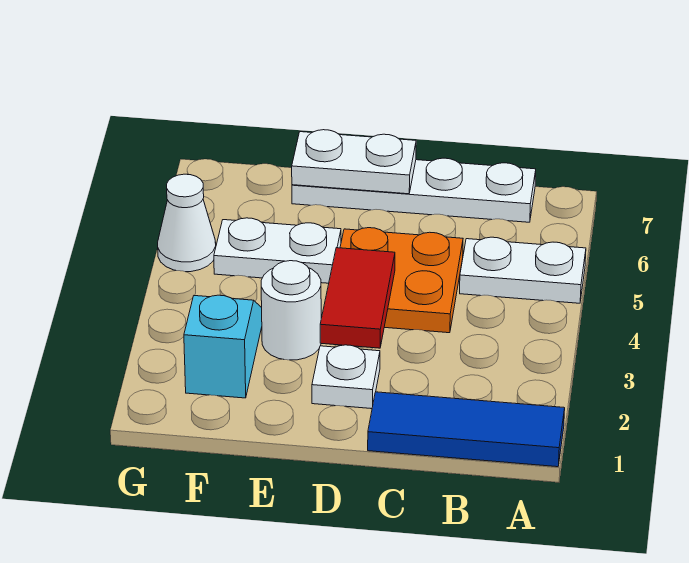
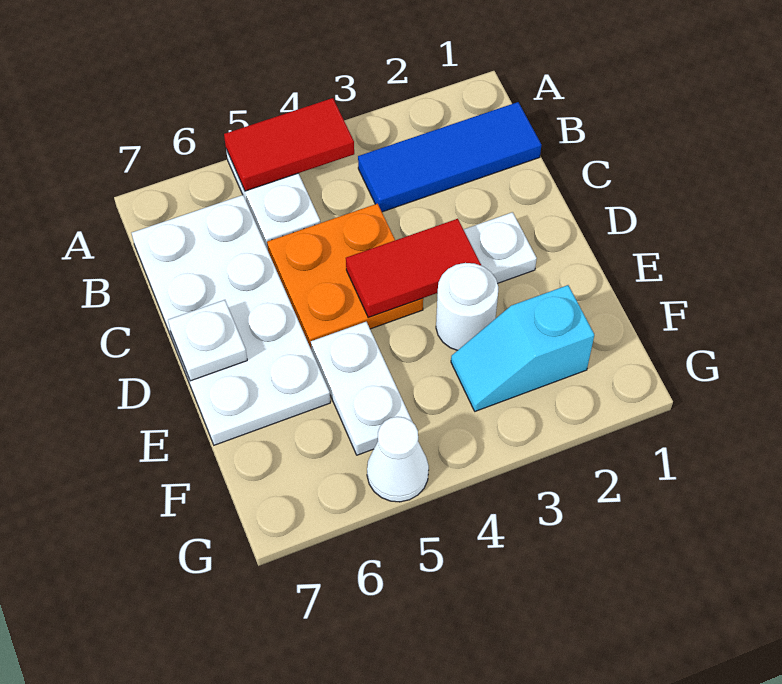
blue tile A1:C1 level 1 -> blue tile B1:B3 level 1
none -> red tile A4:A5 level 2
white plate B7:E7 level 1 -> white plate B6:E7 level 1
white plate D7:E7 level 2 -> white plate D7 level 2

